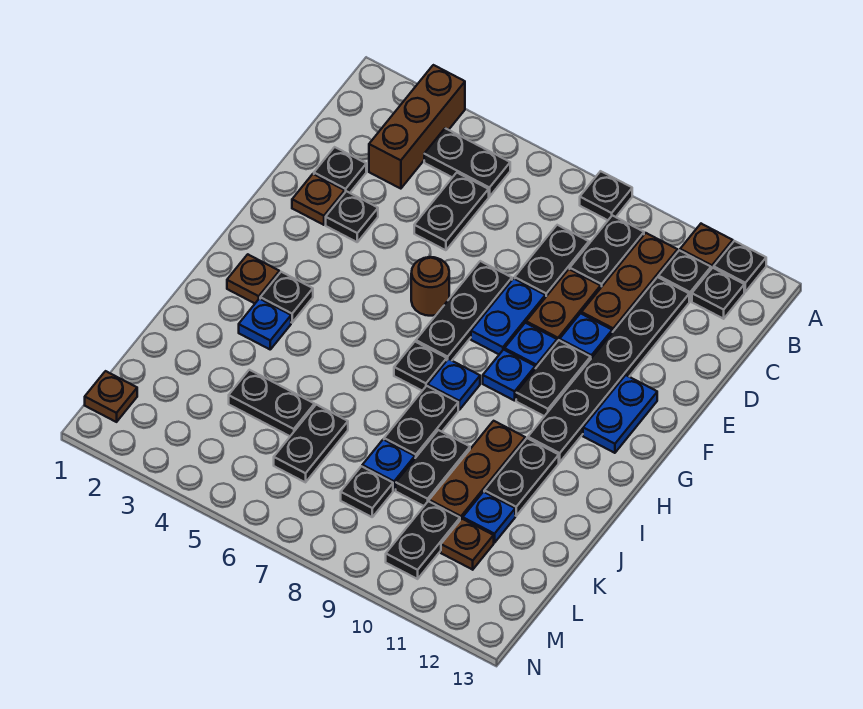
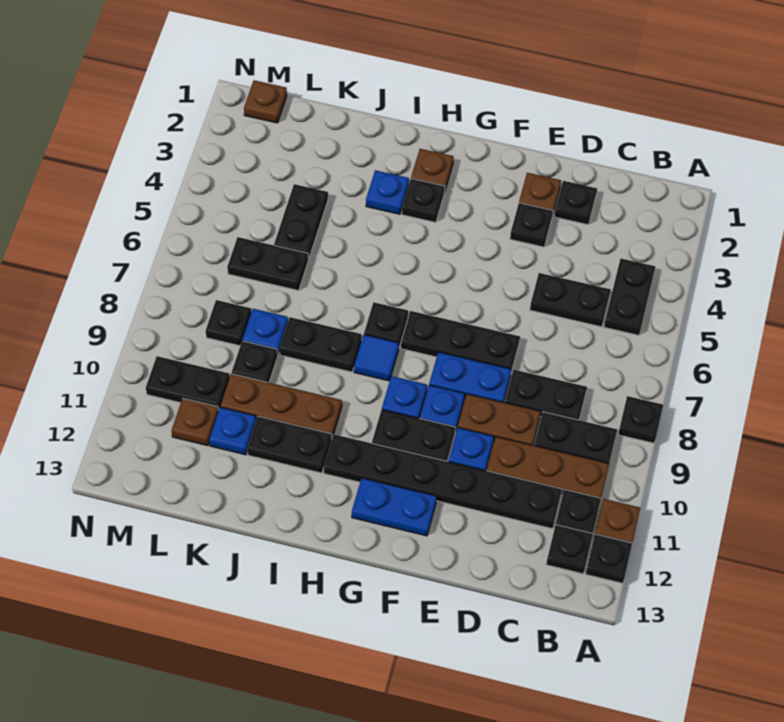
brown brick A3:C3 level 1 -> none
brown round brick F6 level 1 -> none
blue plate H8 level 1 -> blue tile H8 level 1
black plate J9:K9 level 1 -> black plate K9 level 1

